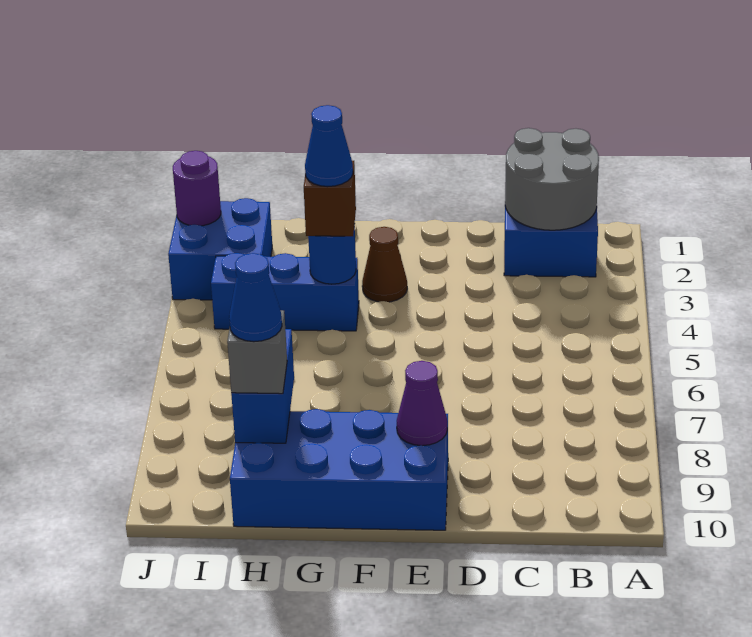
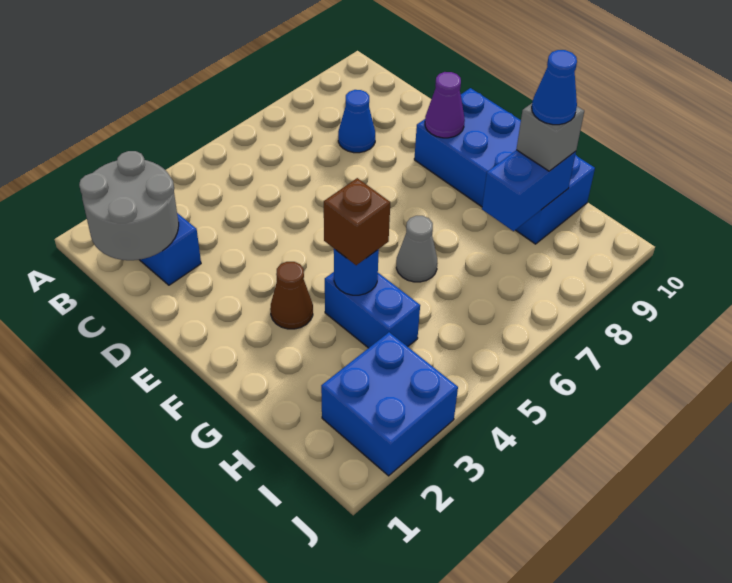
blue brick G4:I4 level 1 -> blue brick G4:H4 level 1
blue cone G4 level 4 -> blue cone C8 level 1
none -> grey cone G6 level 1
purple round brick J2 level 2 -> none

